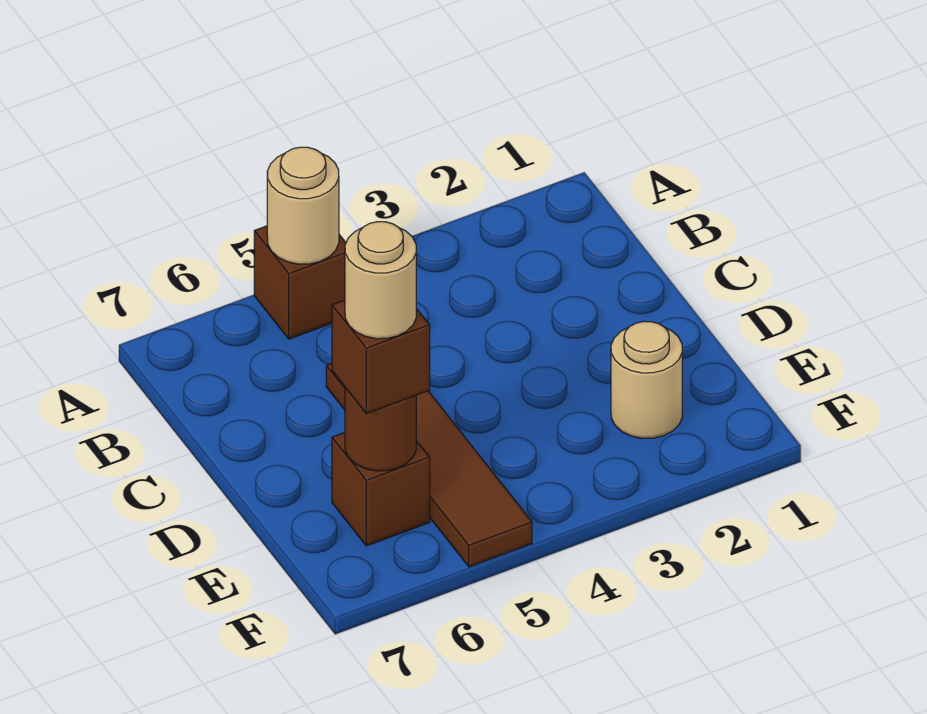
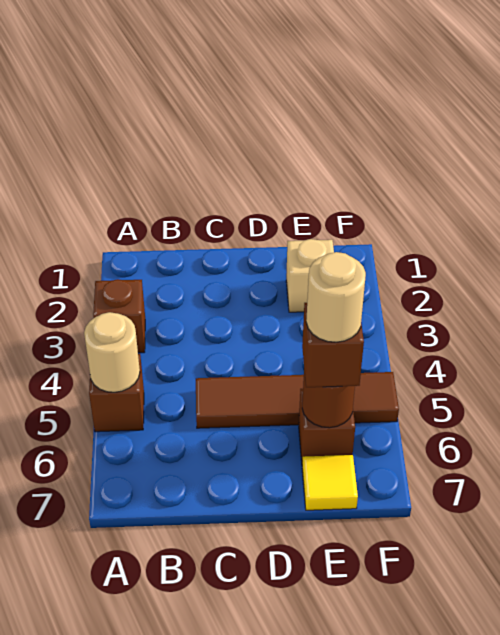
none -> brown brick A3 level 1
tan round brick E2 level 1 -> tan brick E2 level 1
none -> yellow tile E7 level 1

